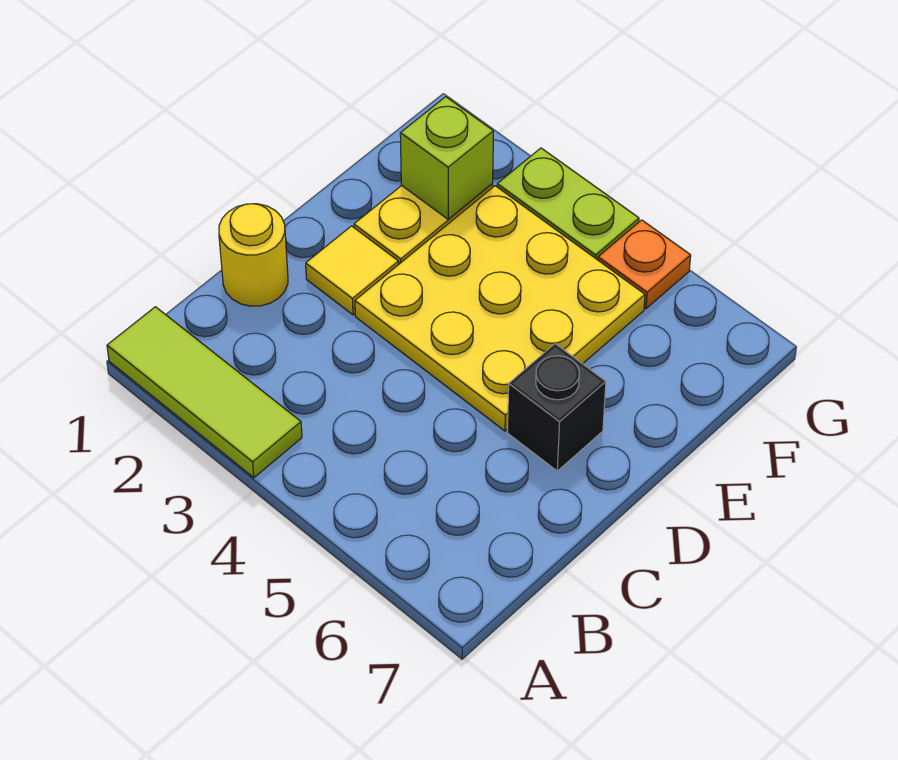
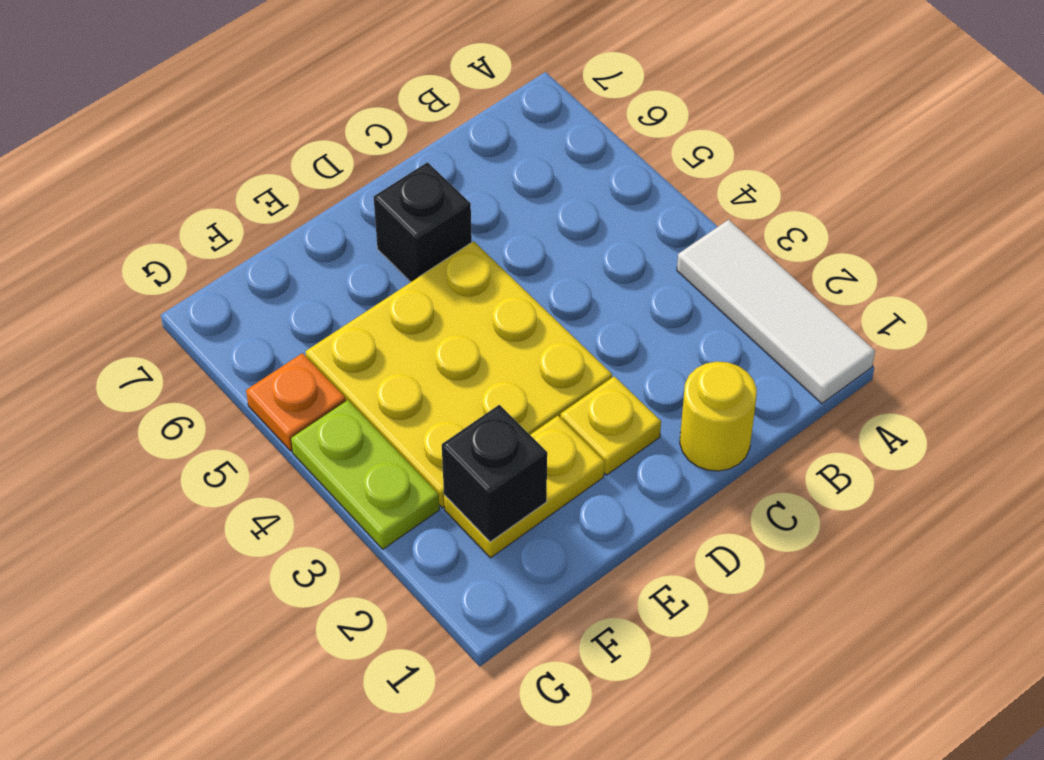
lime tile A1:A3 level 1 -> white tile A1:A3 level 1
yellow tile D2 level 1 -> yellow plate D2 level 1
lime brick F2 level 2 -> black brick F2 level 2

